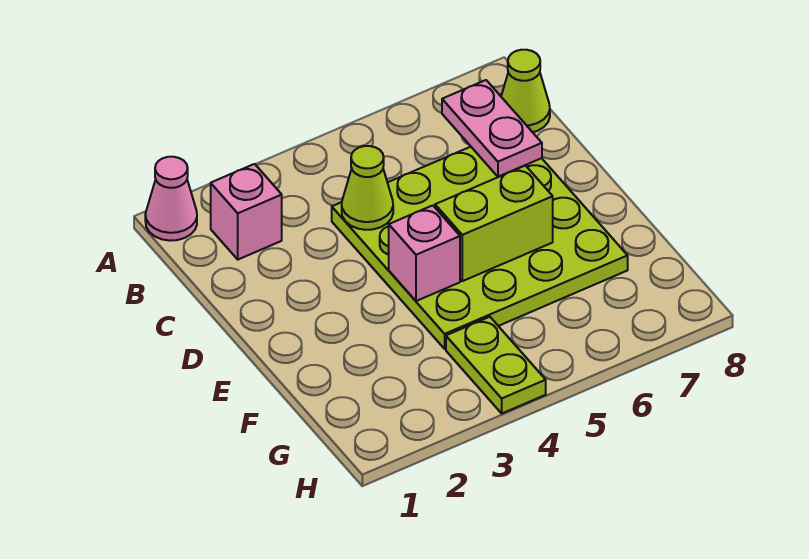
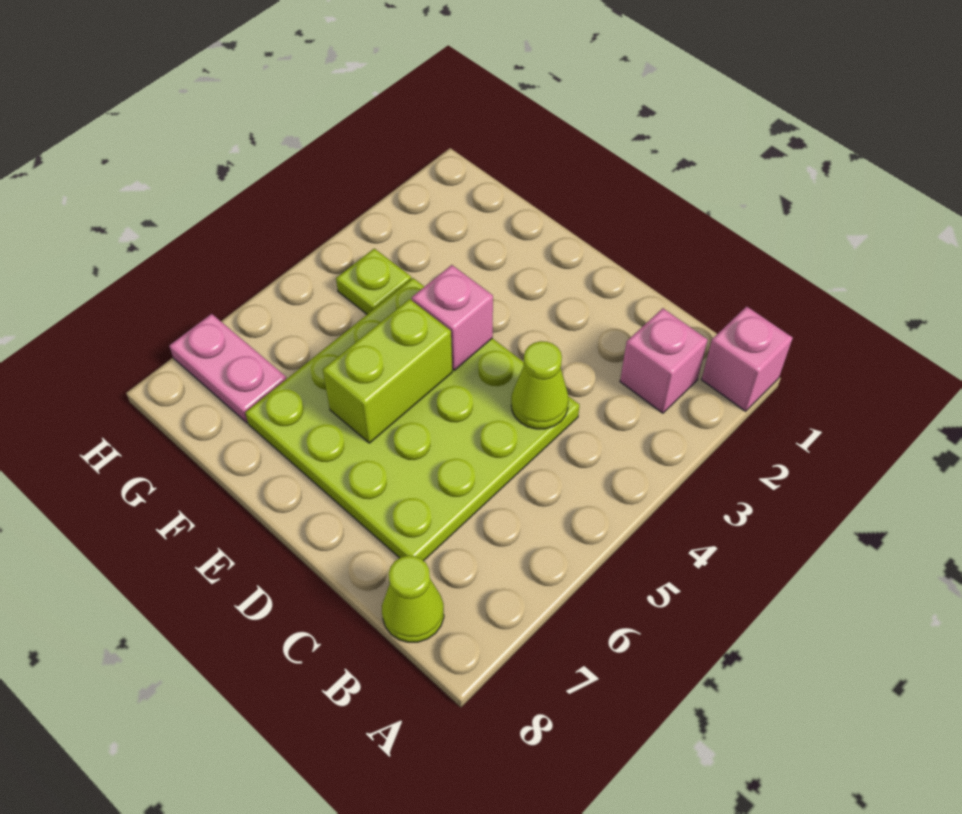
pink cone A1 level 1 -> pink brick A1 level 1
pink plate B7:C7 level 2 -> pink plate G7:H7 level 1
lime plate G4:H4 level 1 -> lime plate G4 level 1

